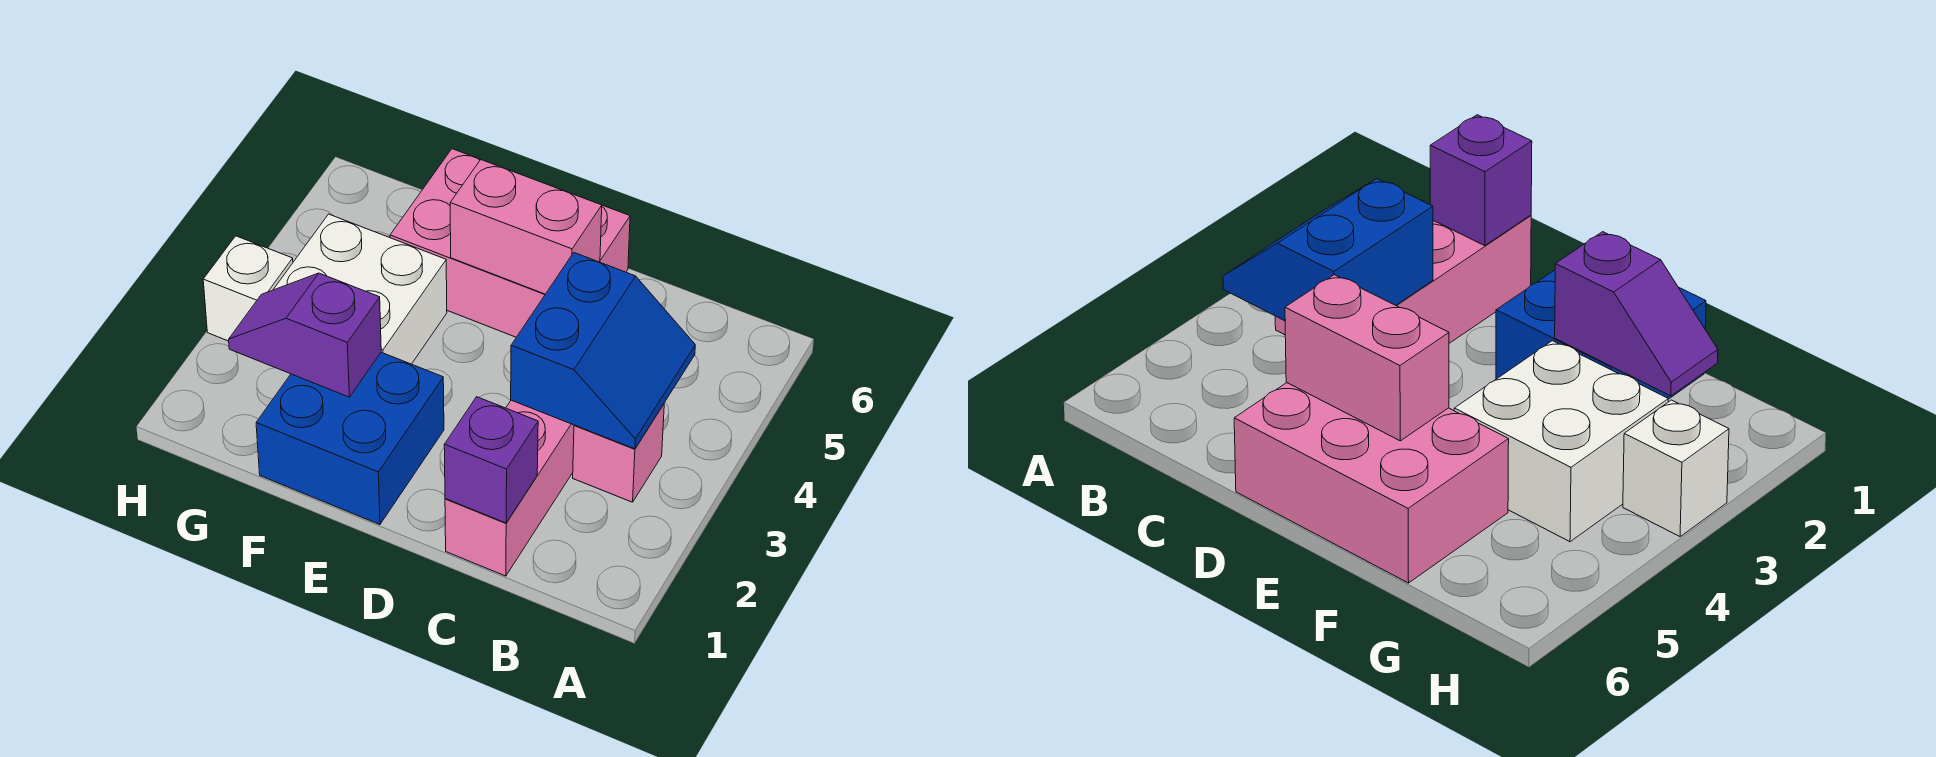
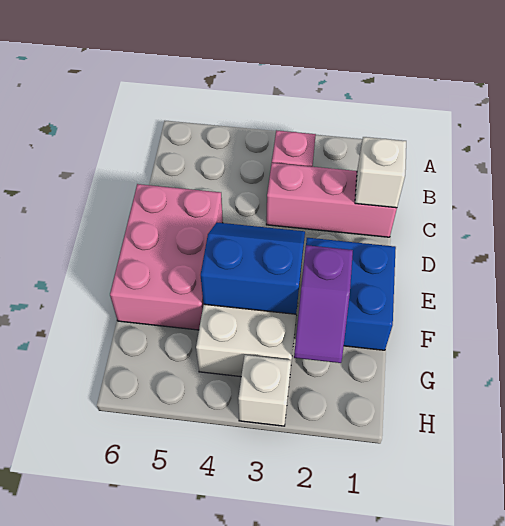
blue slope B3:C4 level 2 top C -> blue slope E3:F4 level 2 top F
purple brick C1 level 2 -> white brick C1 level 2
pink brick D5:E5 level 2 -> none

